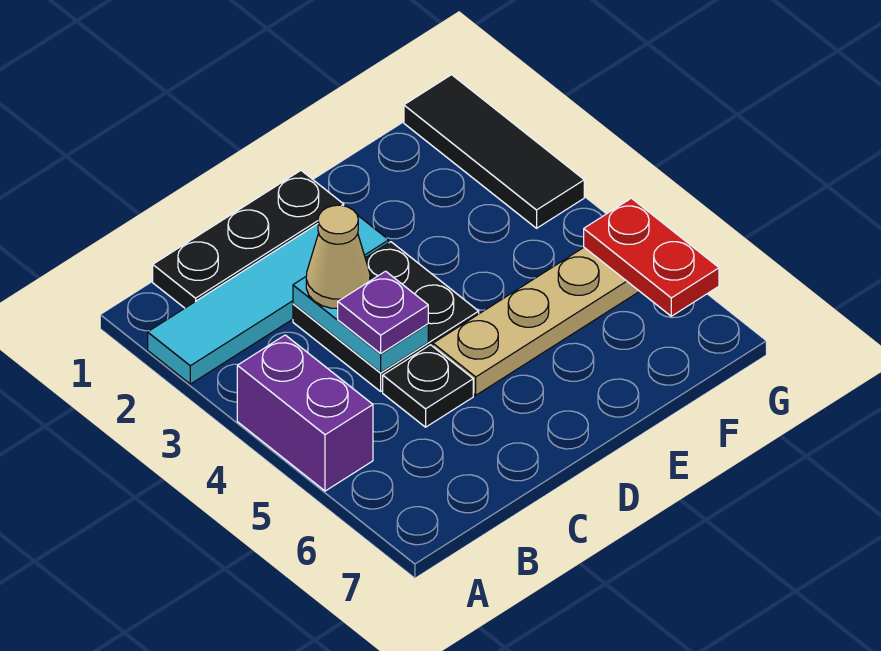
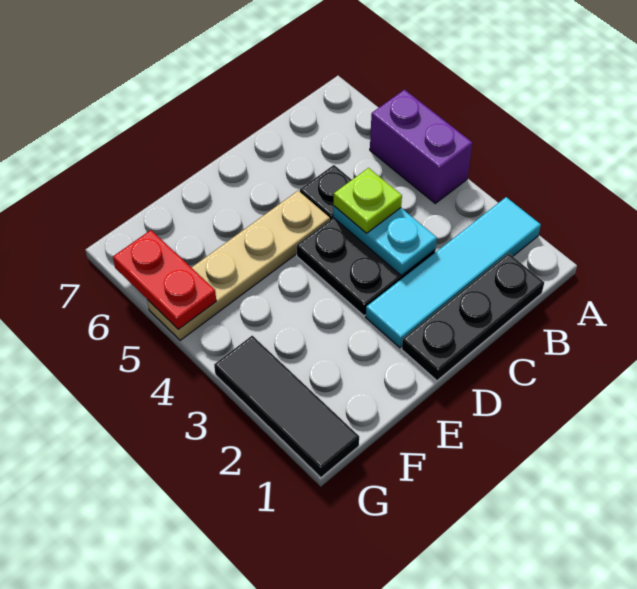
tan cone C3 level 3 -> none
purple plate C4 level 3 -> lime plate C4 level 3

